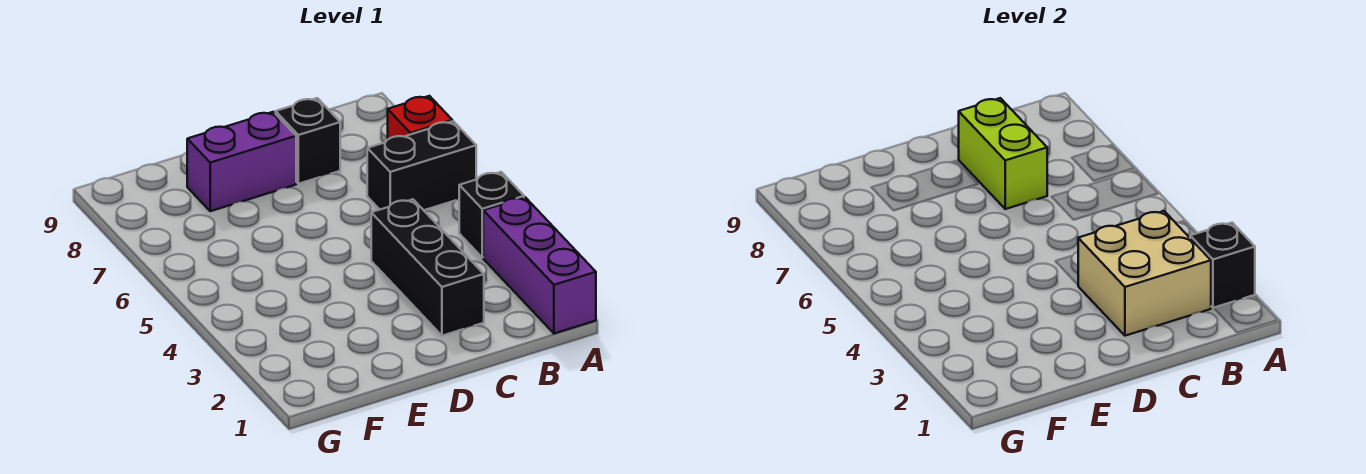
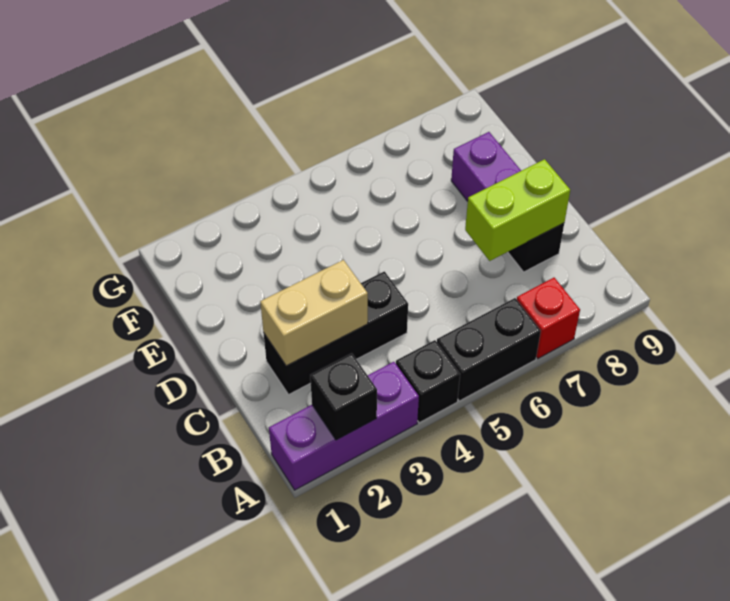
black brick A6:B6 level 1 -> black brick A5:A6 level 1
tan brick B2:C3 level 2 -> tan brick C2:C3 level 2

